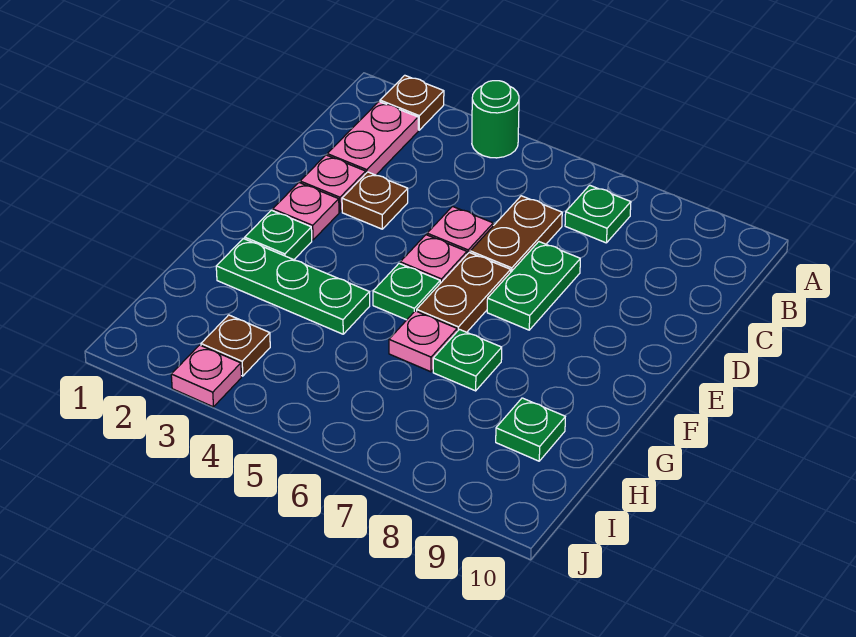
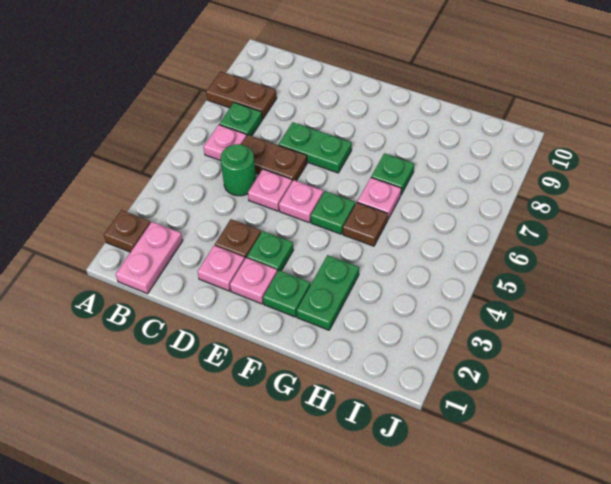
green round brick A4 level 1 -> green round brick C5 level 1
pink plate B2:C2 level 1 -> pink plate B1:B2 level 1
brown plate E6:F6 level 1 -> brown plate A8:B8 level 1
green plate G2:G4 level 1 -> green plate G2:G3 level 1
green plate H9 level 1 -> green plate E3 level 1
brown plate I3 level 1 -> brown plate G5 level 1
pink plate J3 level 1 -> pink plate B6 level 1

